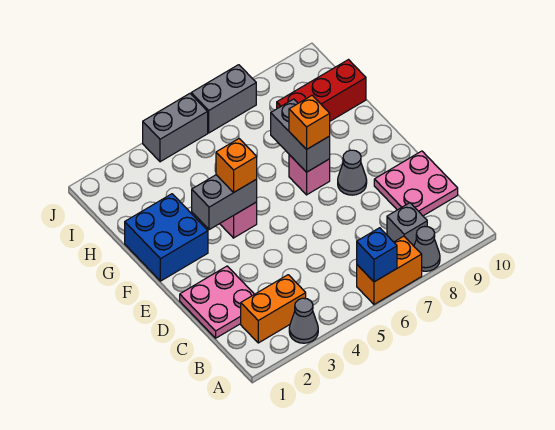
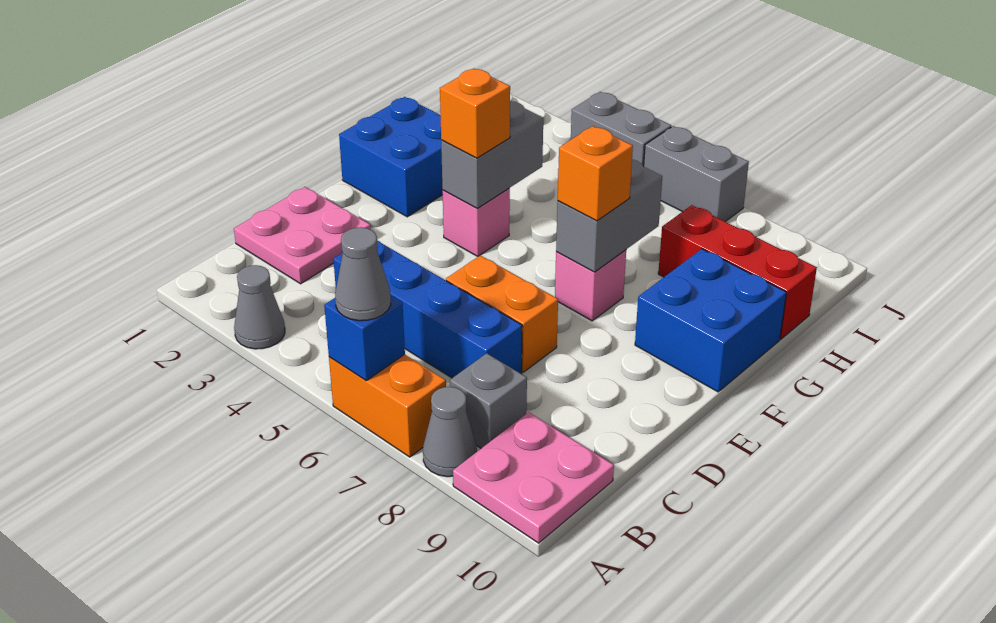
orange brick B2:B3 level 1 -> orange brick D6:D7 level 1
none -> blue brick C4:C7 level 1
pink plate C9:D10 level 1 -> pink plate A9:B10 level 1
grey cone E8 level 1 -> grey cone A6 level 3
grey brick F3:F4 level 2 -> grey brick F4:G4 level 2
none -> blue brick F9:G10 level 1

